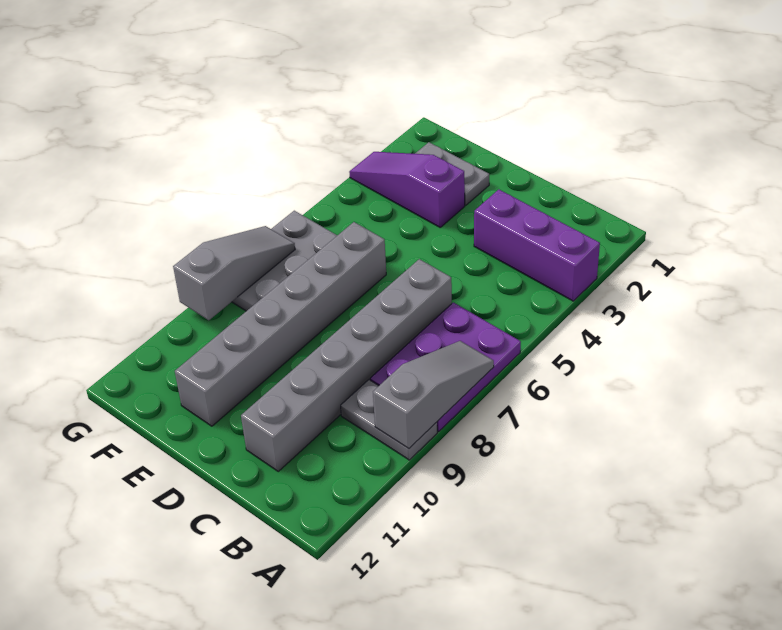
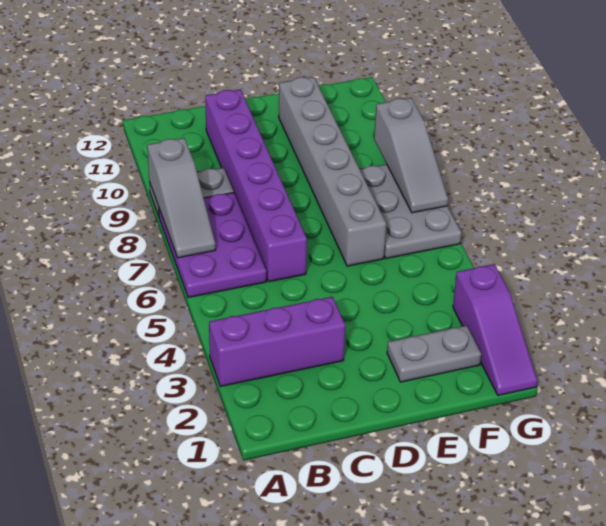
grey brick C6:C11 level 1 -> purple brick C6:C11 level 1
purple slope E3:G3 level 1 top E -> purple slope G1:G3 level 1 top 3

